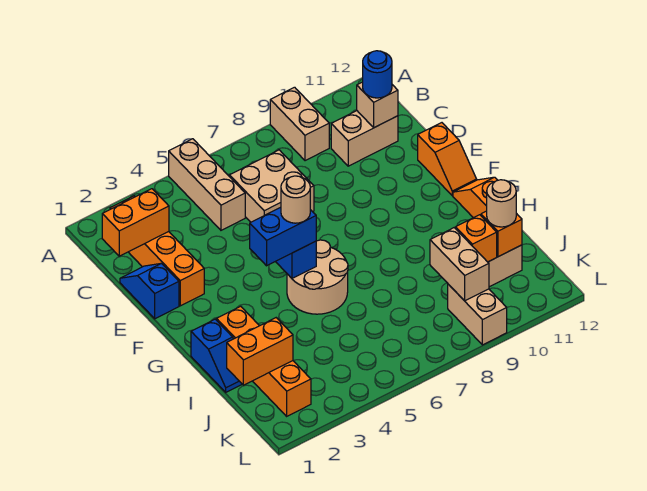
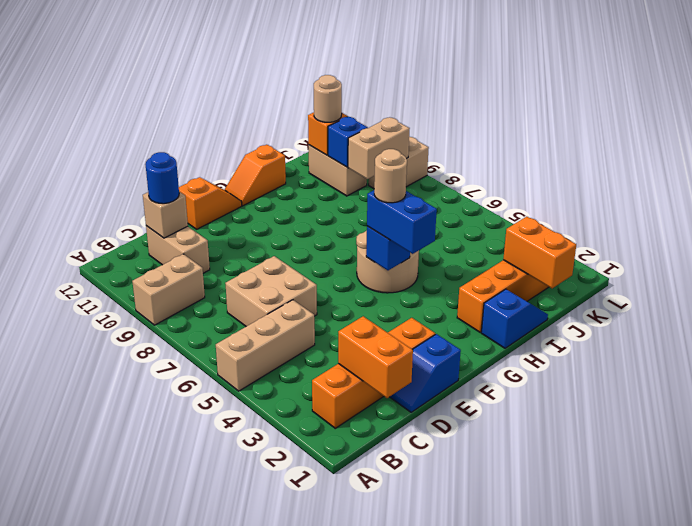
orange brick J10 level 2 -> blue brick J10 level 2

